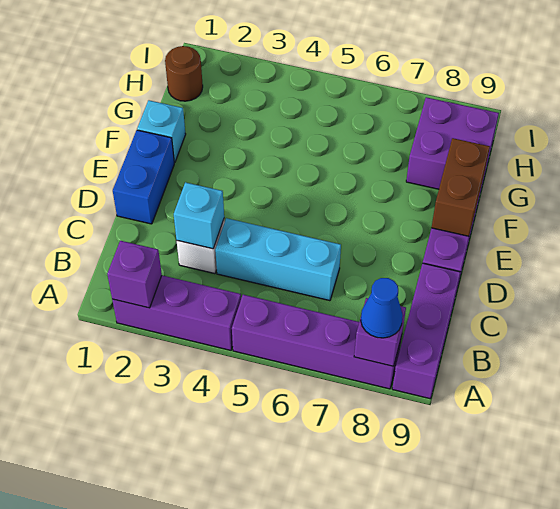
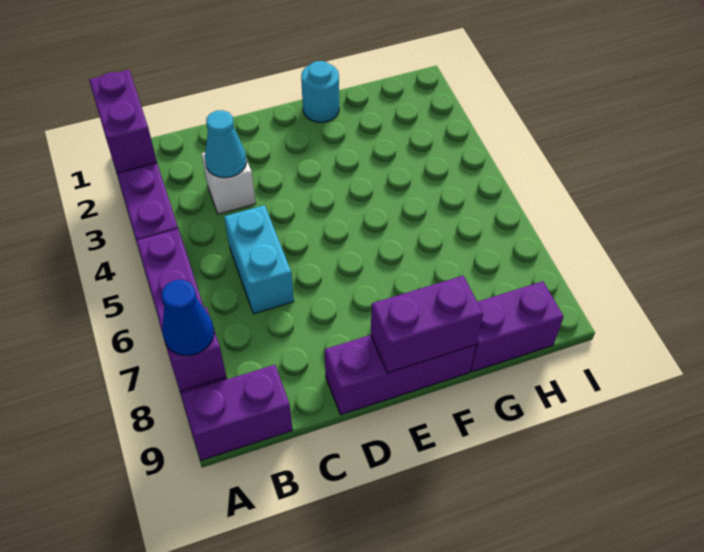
purple brick A2 level 2 -> purple brick A1:A2 level 2
purple brick A9:C9 level 1 -> purple brick A9:B9 level 1
cyan brick C3 level 2 -> cyan cone C3 level 2
cyan brick C4:C6 level 1 -> cyan brick C5:C6 level 1
blue brick D1:E1 level 1 -> none
brown brick E9:F9 level 2 -> purple brick E9:F9 level 2
cyan brick F1 level 1 -> cyan round brick F1 level 1
purple brick G8:H9 level 1 -> purple brick G9:H9 level 1
brown round brick H1 level 1 -> none

